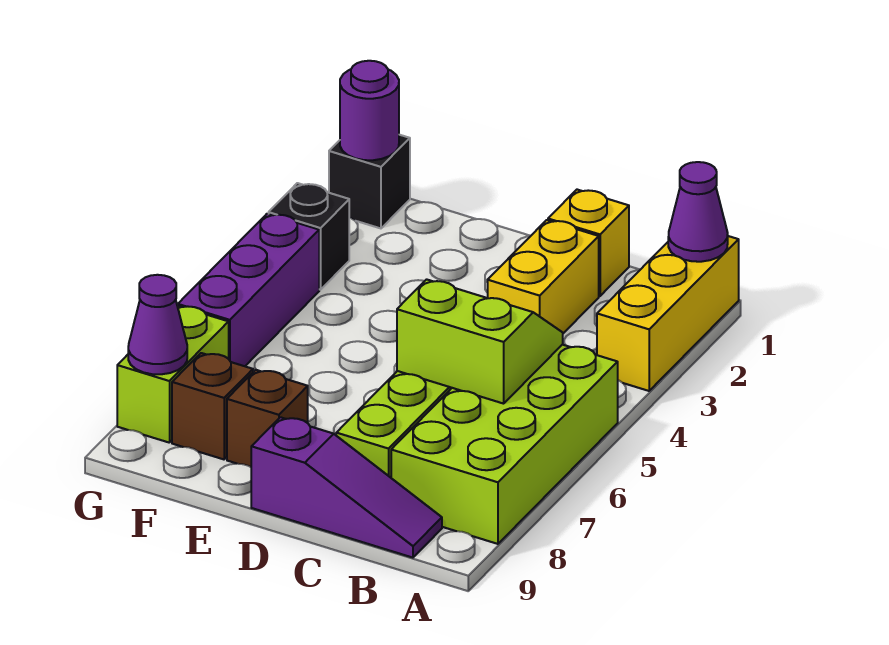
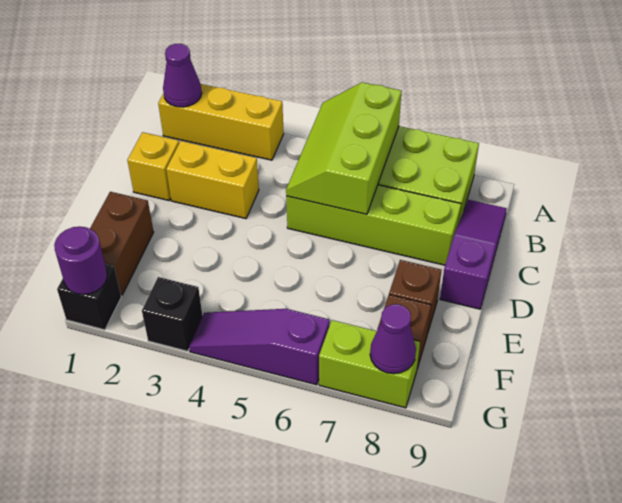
lime slope B5:C6 level 2 top 6 -> lime slope A5:C6 level 2 top 6
none -> brown brick E1:F1 level 1
purple brick G4:G6 level 1 -> purple slope G4:G6 level 1 top 6

